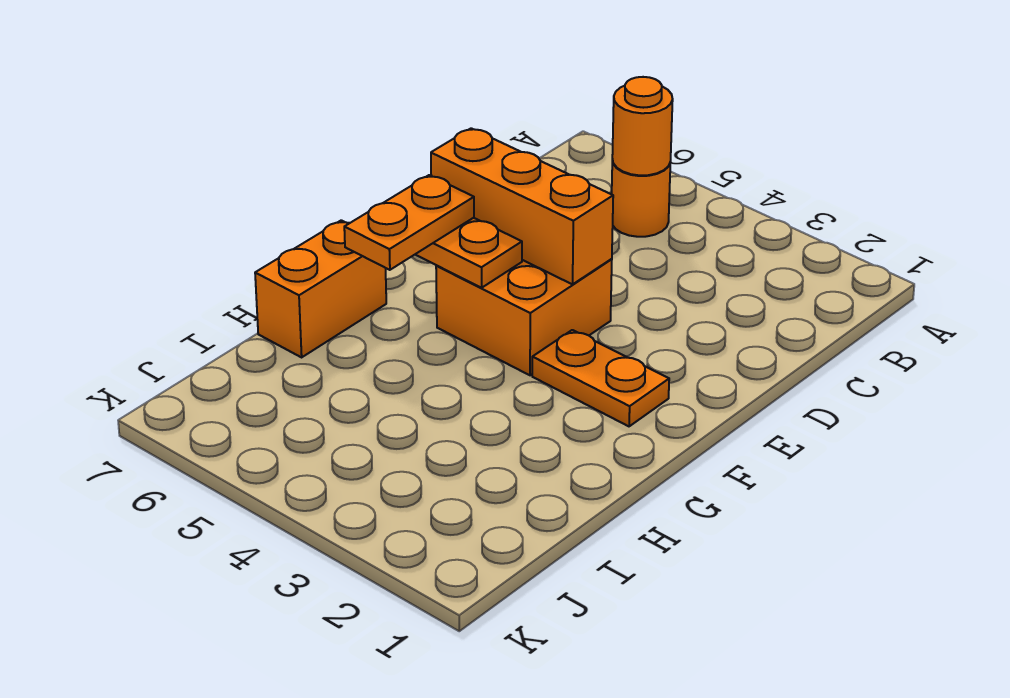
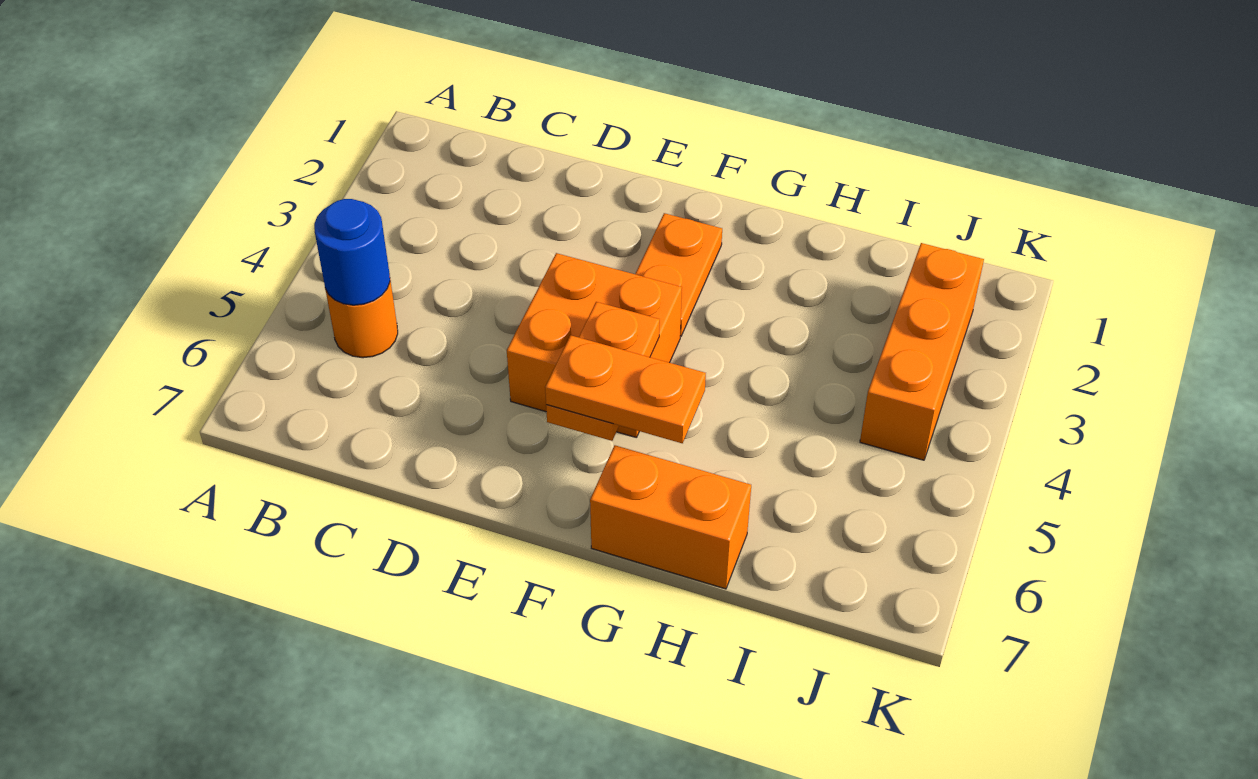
orange round brick B5 level 2 -> blue round brick B5 level 2
orange brick E4:E6 level 2 -> orange brick J2:J4 level 1

